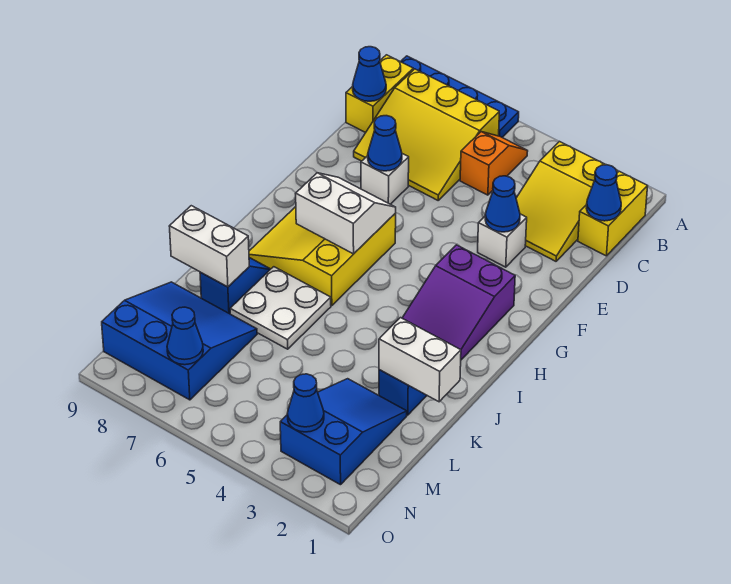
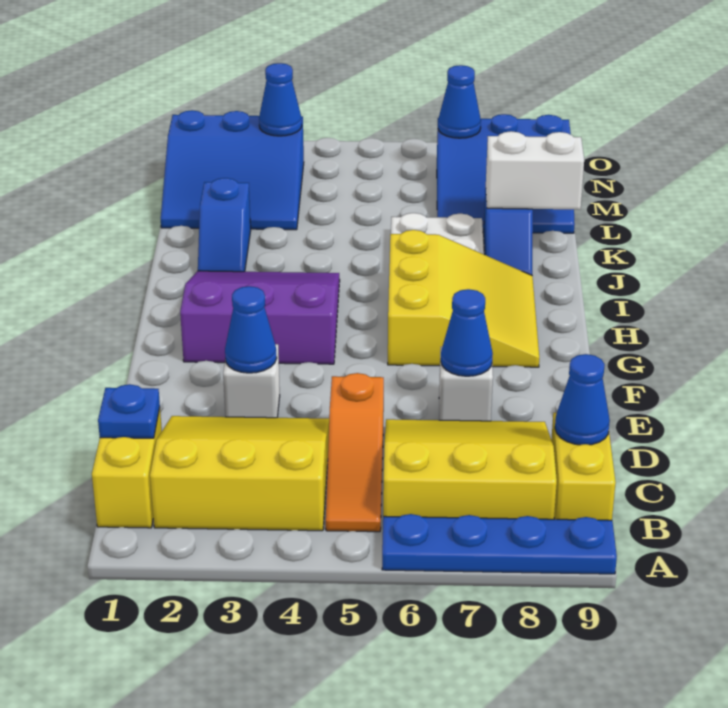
yellow slope B2:D3 level 1 top B -> yellow slope B2:D4 level 1 top B
orange slope B5:C5 level 1 top C -> orange slope B5:D5 level 1 top D
blue cone C1 level 2 -> blue plate C1 level 2
purple slope G2:I3 level 1 top G -> purple slope G2:I4 level 1 top G
white slope G6:H7 level 2 top H -> none
white brick K1:K2 level 2 -> none
blue slope L2:N3 level 1 top N -> blue slope L1:N3 level 1 top N

